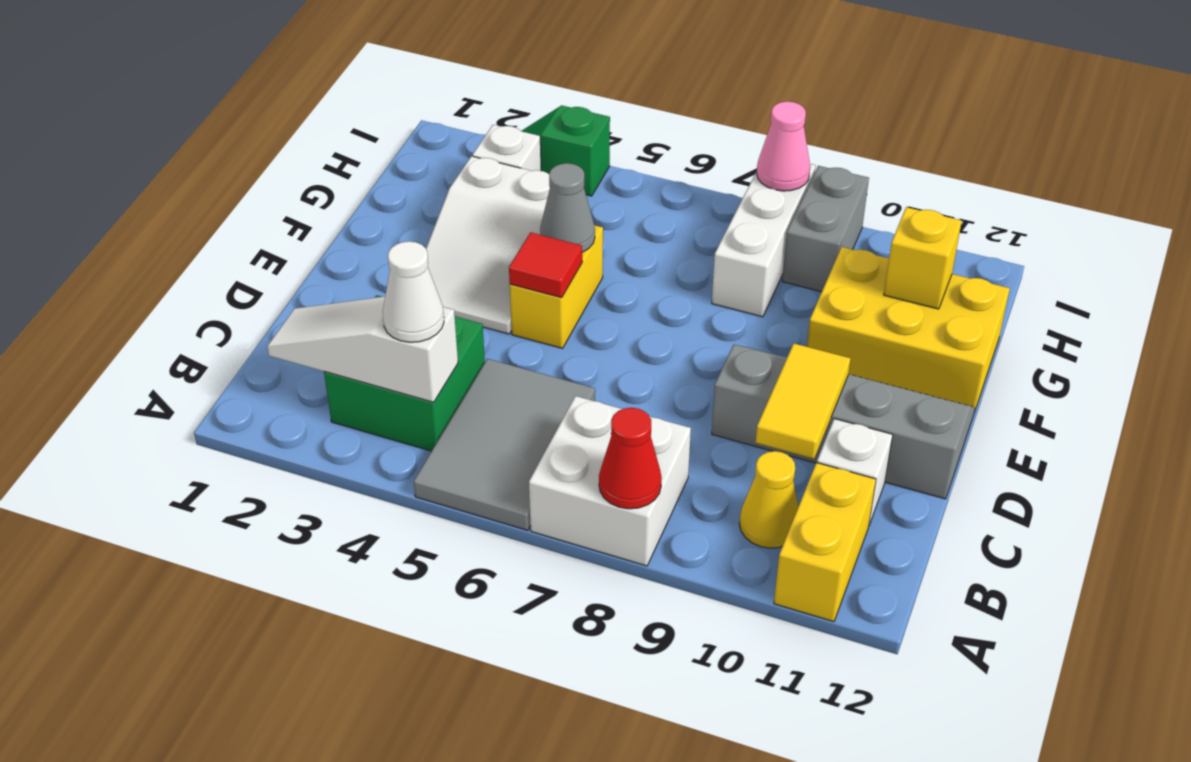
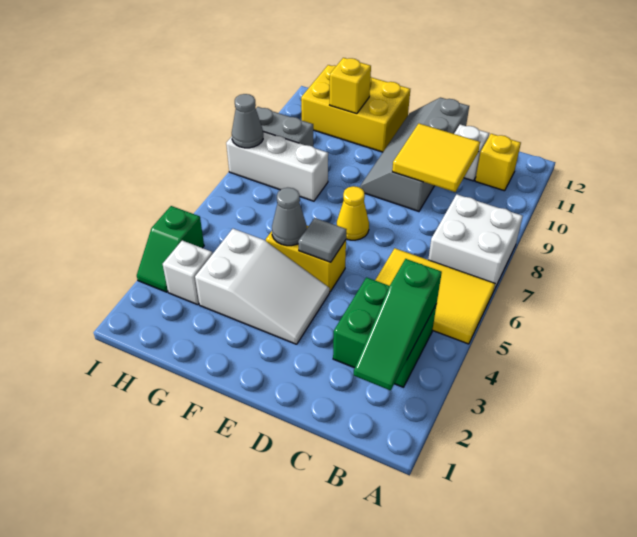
grey tile A5:C6 level 1 -> yellow tile A5:C6 level 1
red cone A8 level 2 -> none
yellow brick A11:B11 level 1 -> yellow brick B11 level 1
white slope B2:B4 level 2 top 4 -> green slope B2:B4 level 2 top 4
white cone B4 level 3 -> none
yellow cone B10 level 1 -> yellow cone E7 level 1
yellow tile C10:D10 level 2 -> yellow tile C9:D10 level 2
red tile E5 level 2 -> grey tile E5 level 2
yellow brick F10:G12 level 1 -> yellow brick F11:H12 level 1
pink cone I8 level 2 -> grey cone I8 level 2

